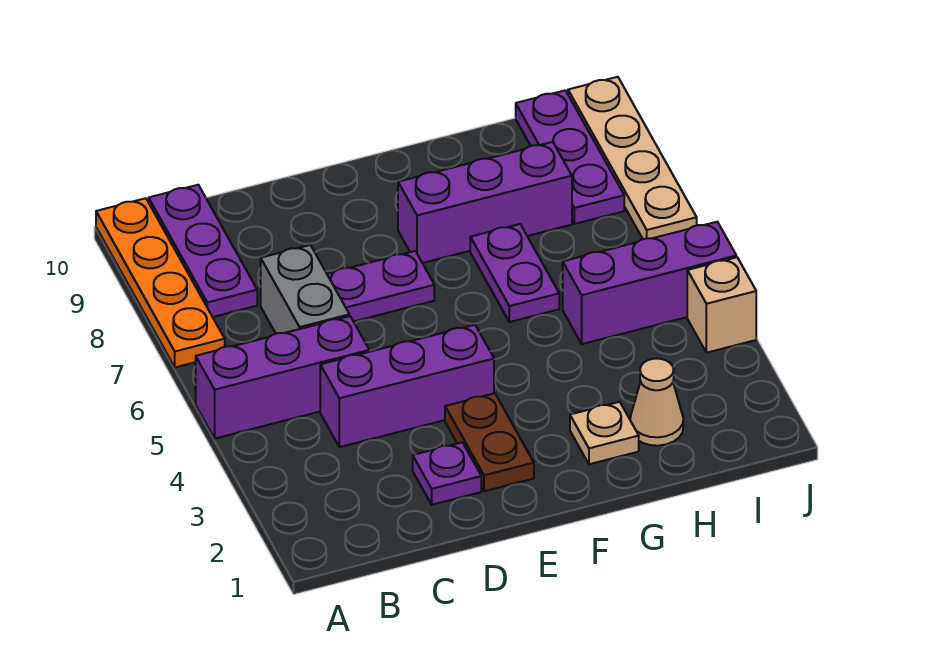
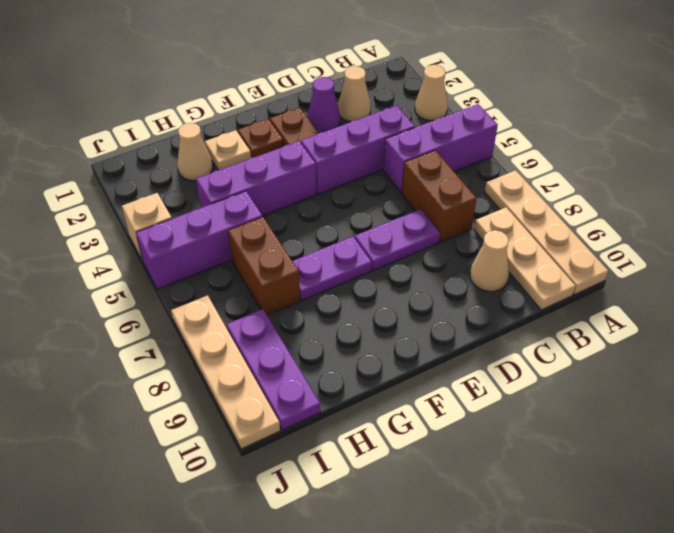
none -> tan cone A3 level 1
orange plate A7:A10 level 1 -> tan plate A7:A10 level 1
purple plate B8:B10 level 1 -> tan plate B8:B10 level 1
none -> tan cone C2 level 1
grey brick C6:C7 level 1 -> brown brick C6:C7 level 1
none -> tan cone C9 level 1
purple plate D2 level 1 -> purple cone D2 level 1
none -> brown plate F2 level 1
purple brick F8:H8 level 1 -> purple brick F4:H4 level 1
purple plate G6:G7 level 1 -> purple plate F7:G7 level 1
none -> brown brick H6:H7 level 1

